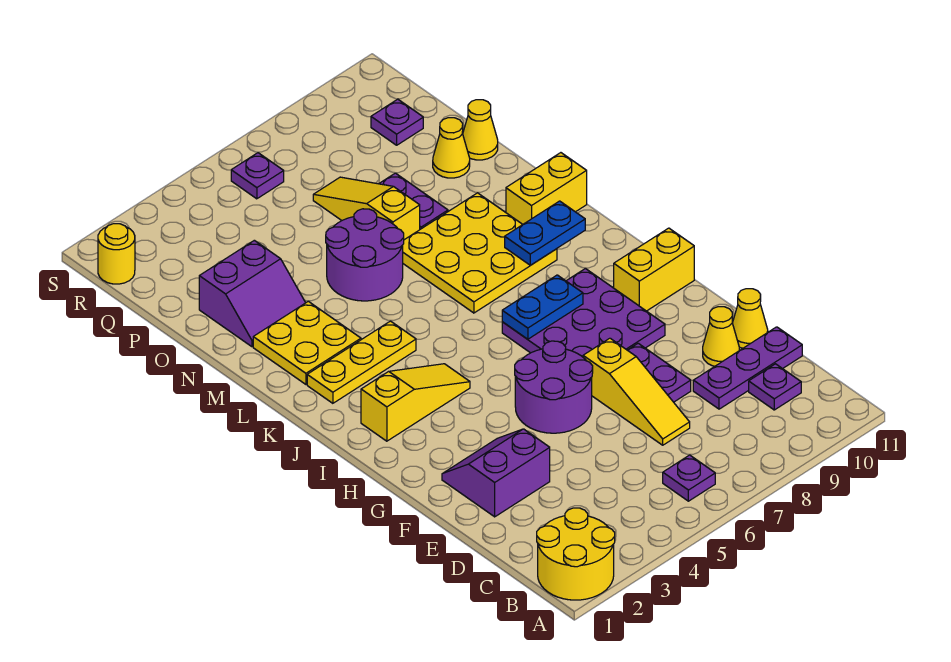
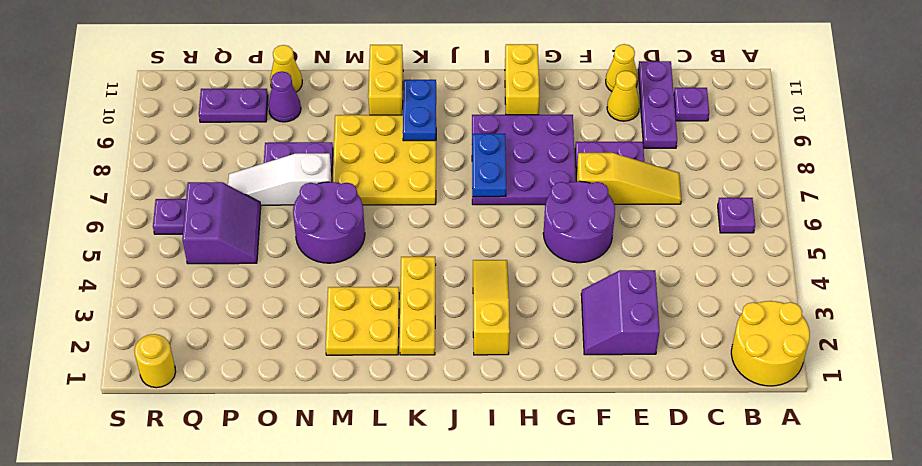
purple slope N2:O3 level 1 top O -> purple slope P5:Q6 level 1 top Q
yellow slope N7:P7 level 1 top N -> white slope N7:P7 level 1 top N
yellow cone O10 level 1 -> purple cone O10 level 1
purple plate Q10 level 1 -> purple plate P10:Q10 level 1

